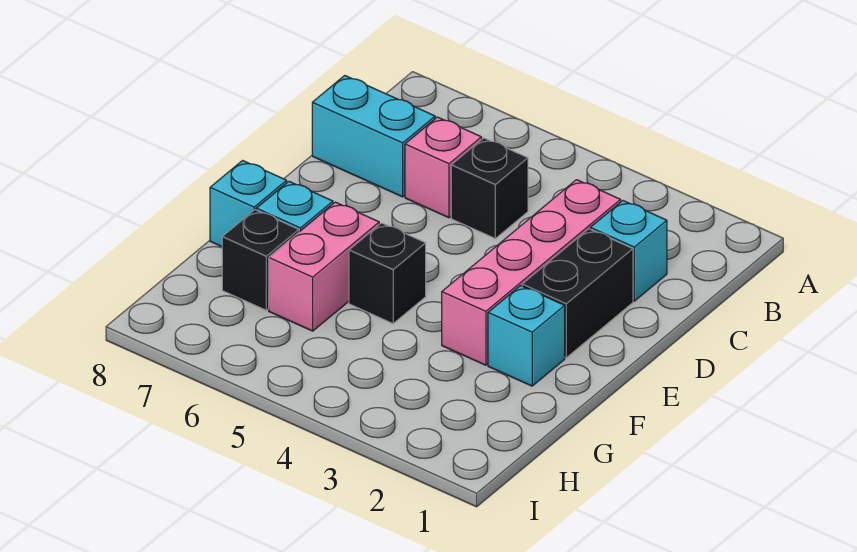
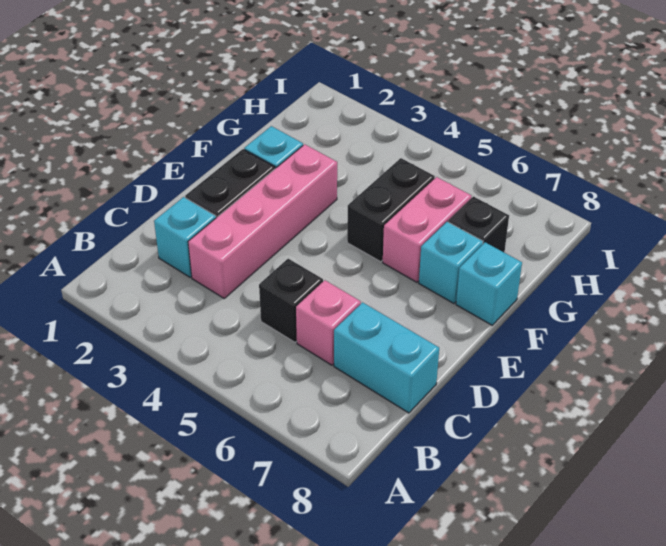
black brick F5 level 1 -> black brick F5:G5 level 1

